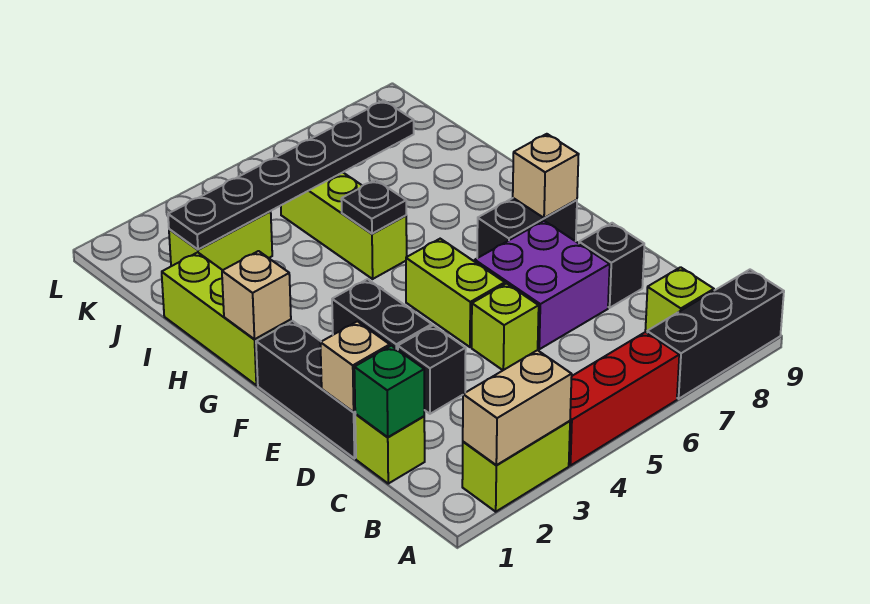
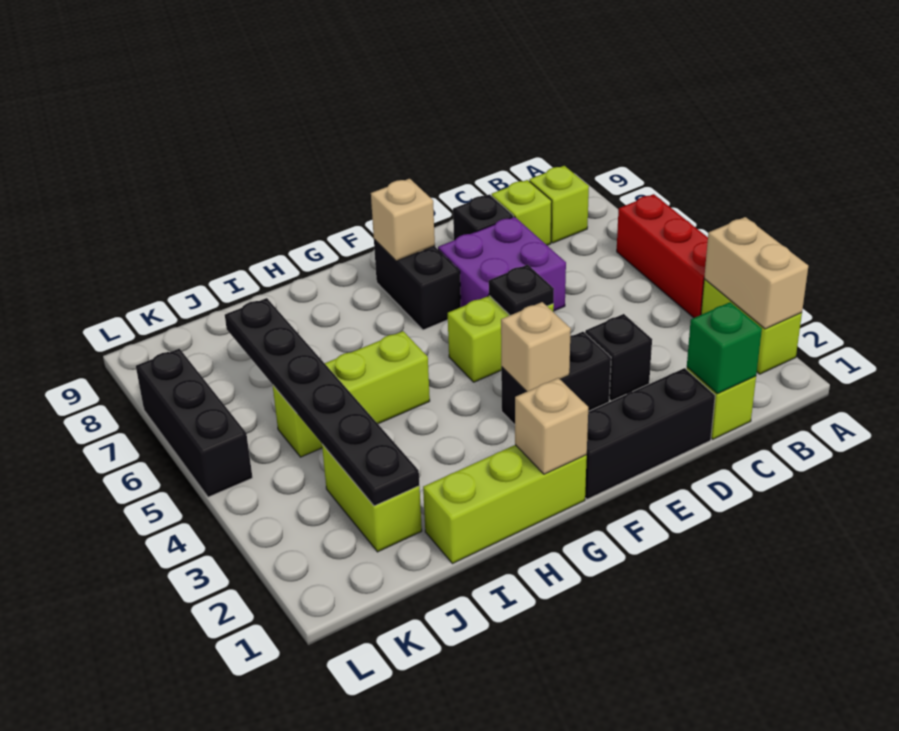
black brick A7:A9 level 1 -> black brick L5:L7 level 1
tan brick D1 level 2 -> tan brick F3 level 2
lime brick D5 level 1 -> lime brick C8 level 1
black plate H5 level 2 -> black plate E5 level 2

